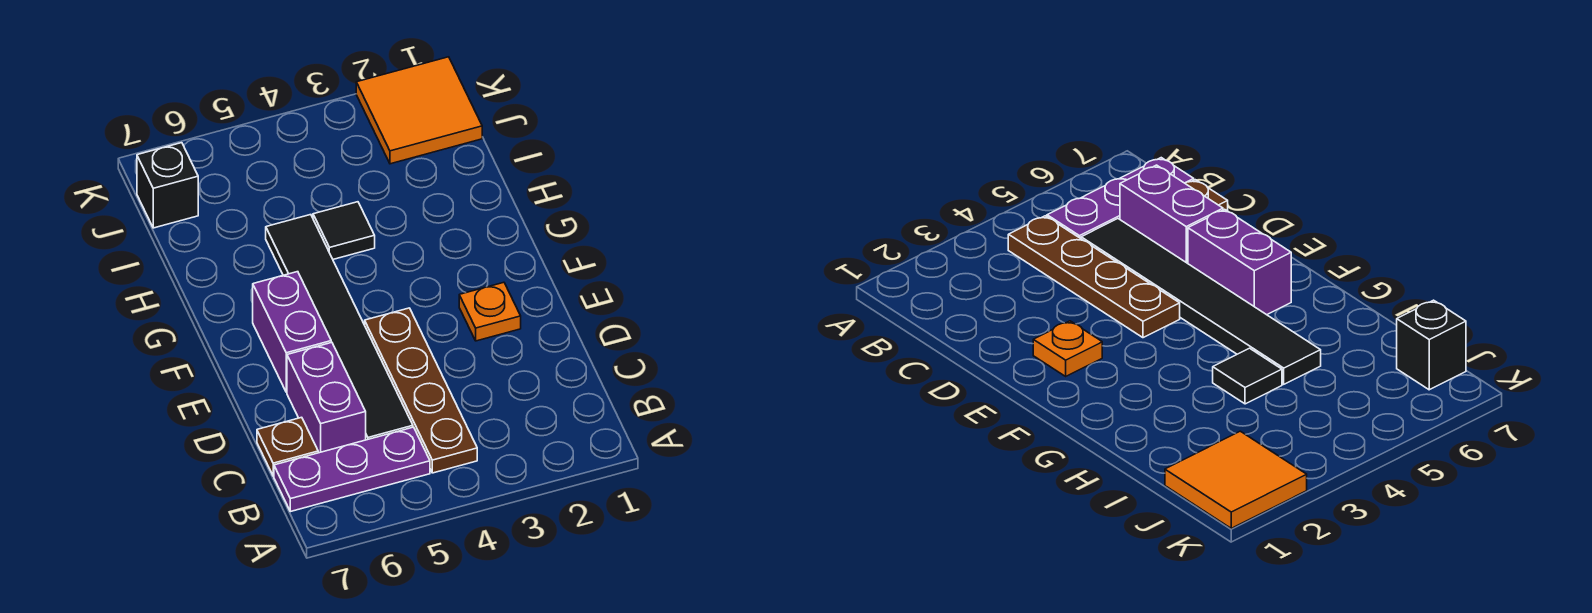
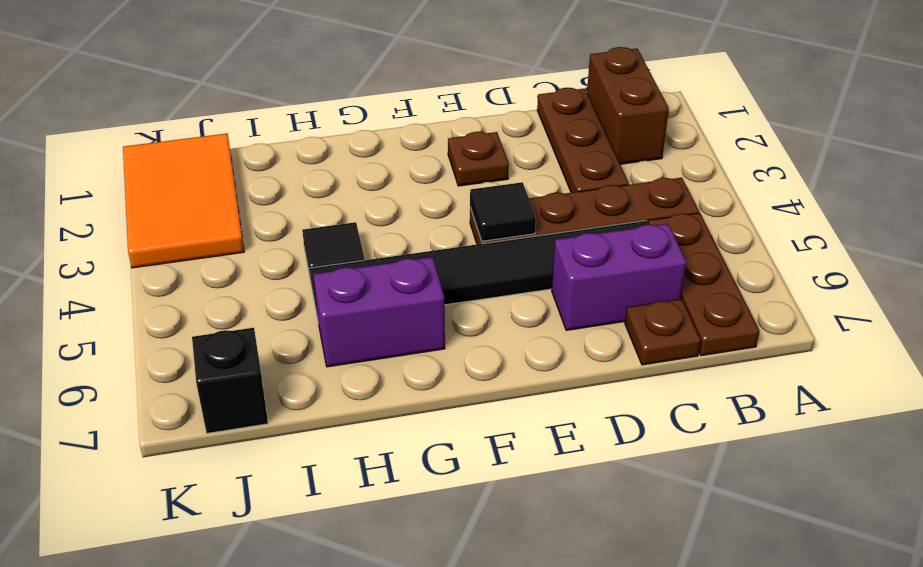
none -> brown brick B1:B2 level 1
purple plate B5:B7 level 1 -> brown plate B5:B7 level 1
none -> brown plate C1:C3 level 1
orange plate E2 level 1 -> brown plate E2 level 1
none -> black tile E4 level 2
purple brick E6:F6 level 1 -> purple brick G6:H6 level 1
orange tile J1:K2 level 1 -> orange tile J1:K3 level 1

